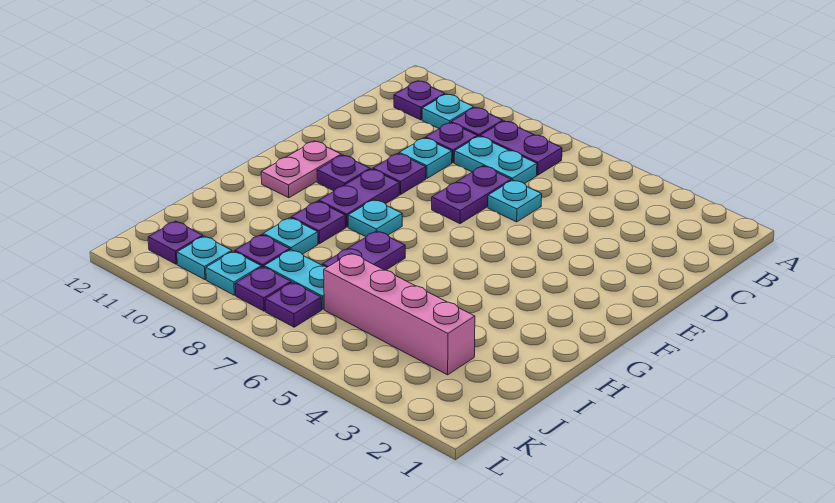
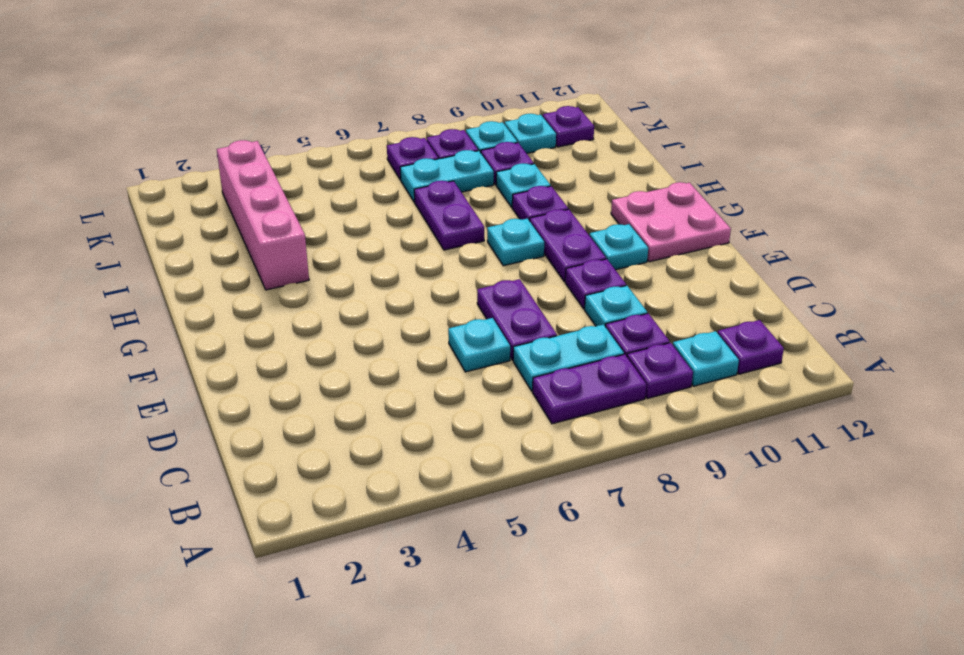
purple plate F10 level 1 -> cyan plate F10 level 1
pink plate F11:G11 level 1 -> pink plate F11:G12 level 1
pink brick J3:J6 level 1 -> pink brick H3:K3 level 1

